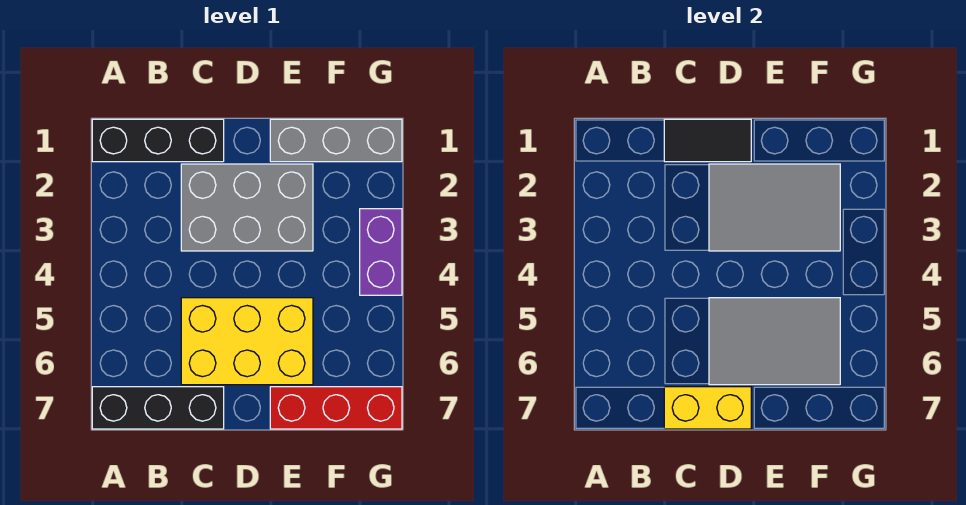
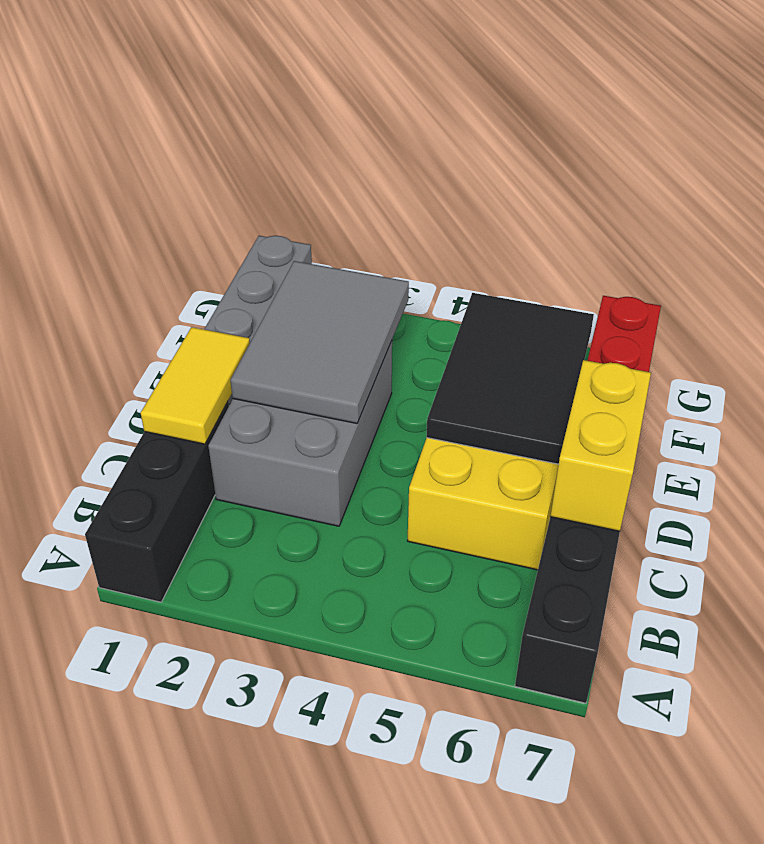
black tile C1:D1 level 2 -> yellow tile C1:D1 level 2
grey tile D5:F6 level 2 -> black tile D5:F6 level 2
purple brick G3:G4 level 1 -> none

